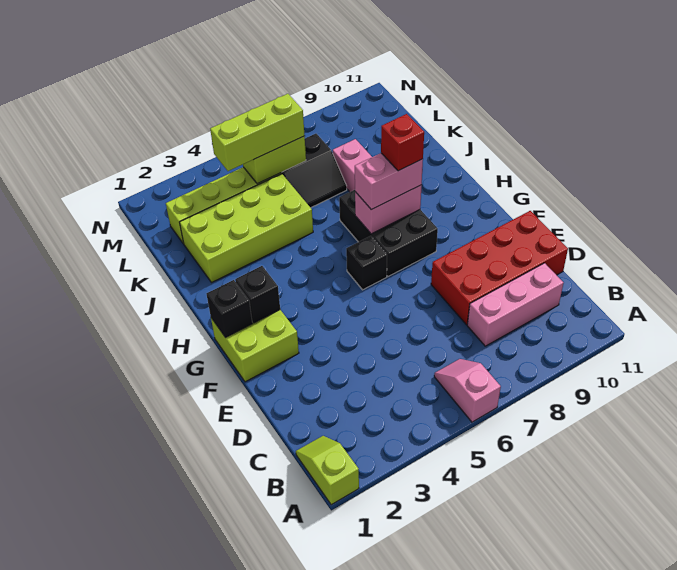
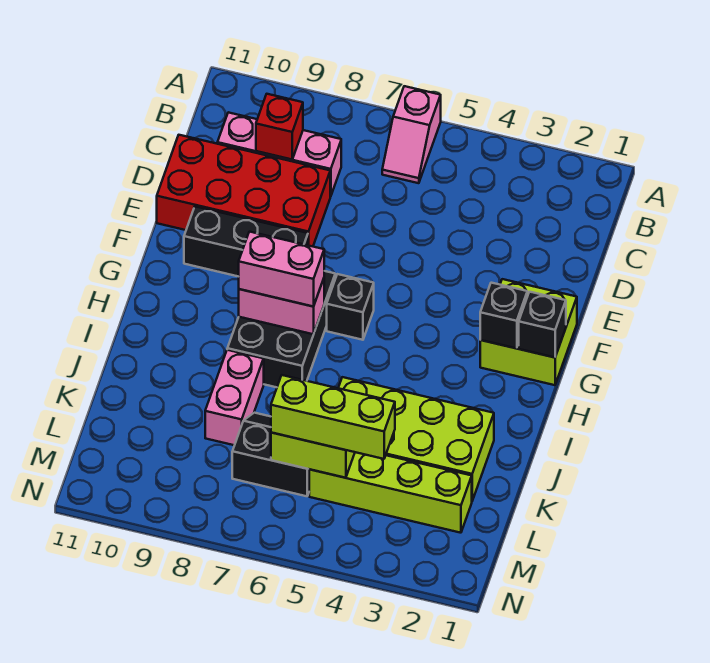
lime slope A1:B1 level 1 top A -> none
none -> black brick F8:F10 level 1
red brick H8 level 4 -> red brick C9 level 2

